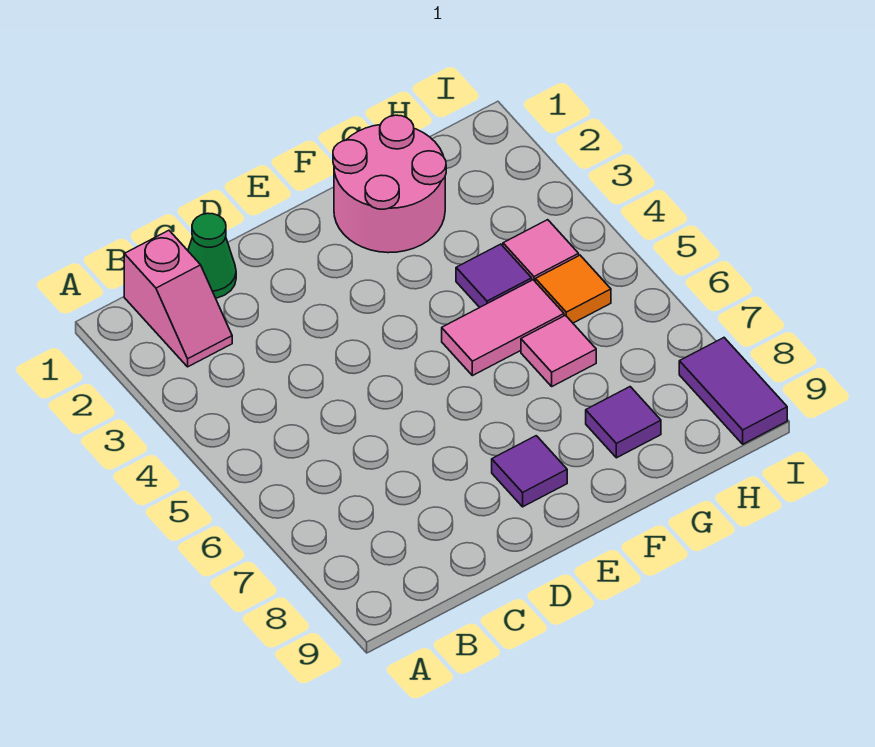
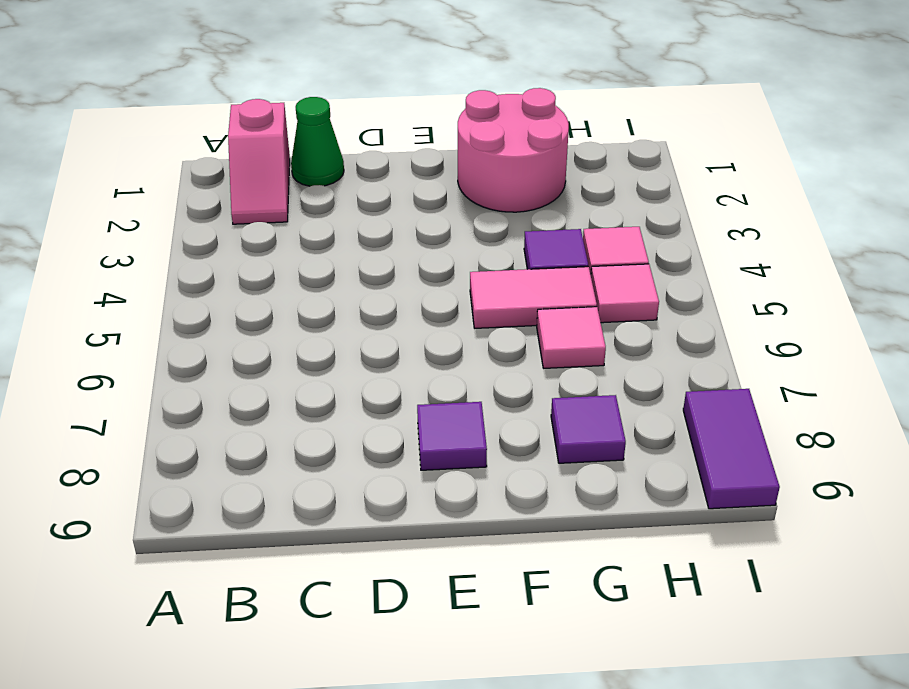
orange tile H5 level 1 -> pink tile H5 level 1

